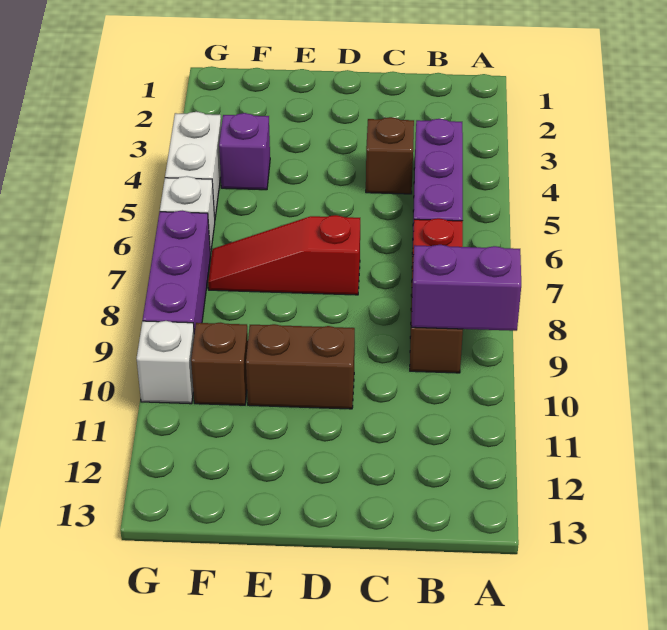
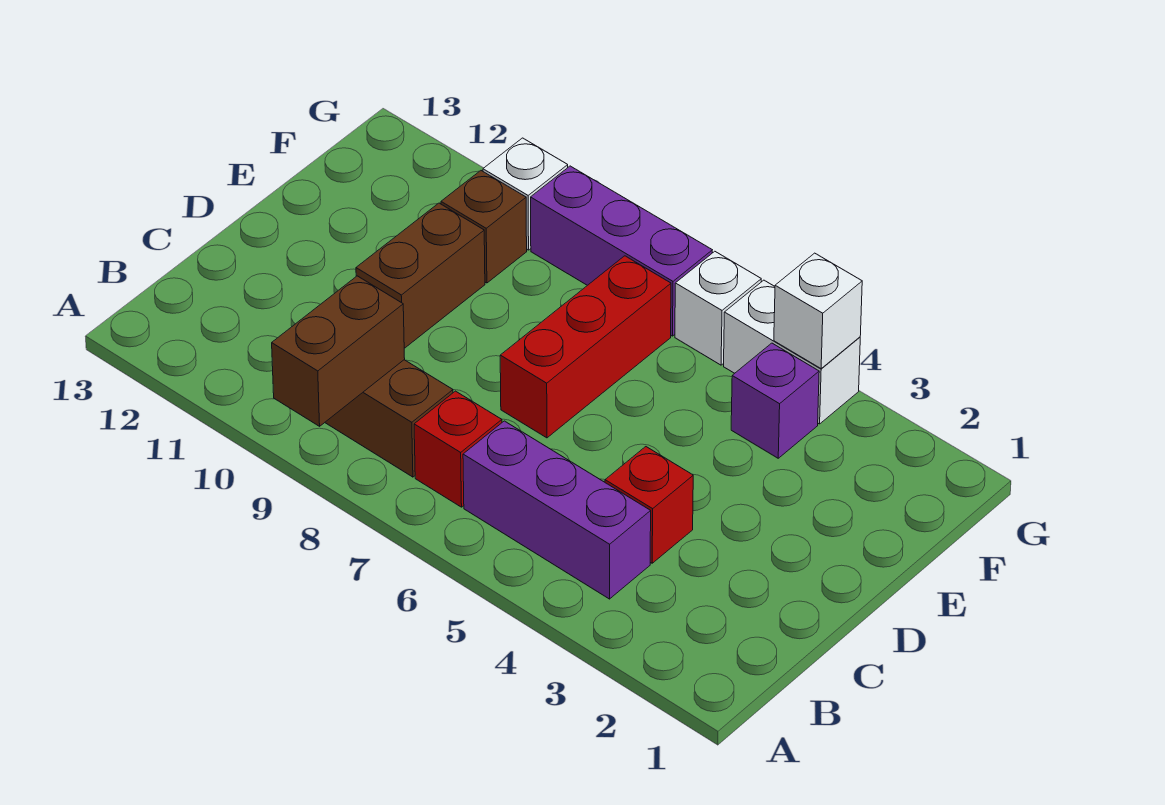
purple brick A9:B9 level 2 -> brown brick A9:B9 level 2
brown brick C4 level 1 -> red brick C4 level 1
red slope D7:F7 level 1 top D -> red brick D7:F7 level 1
none -> white brick G4 level 2

